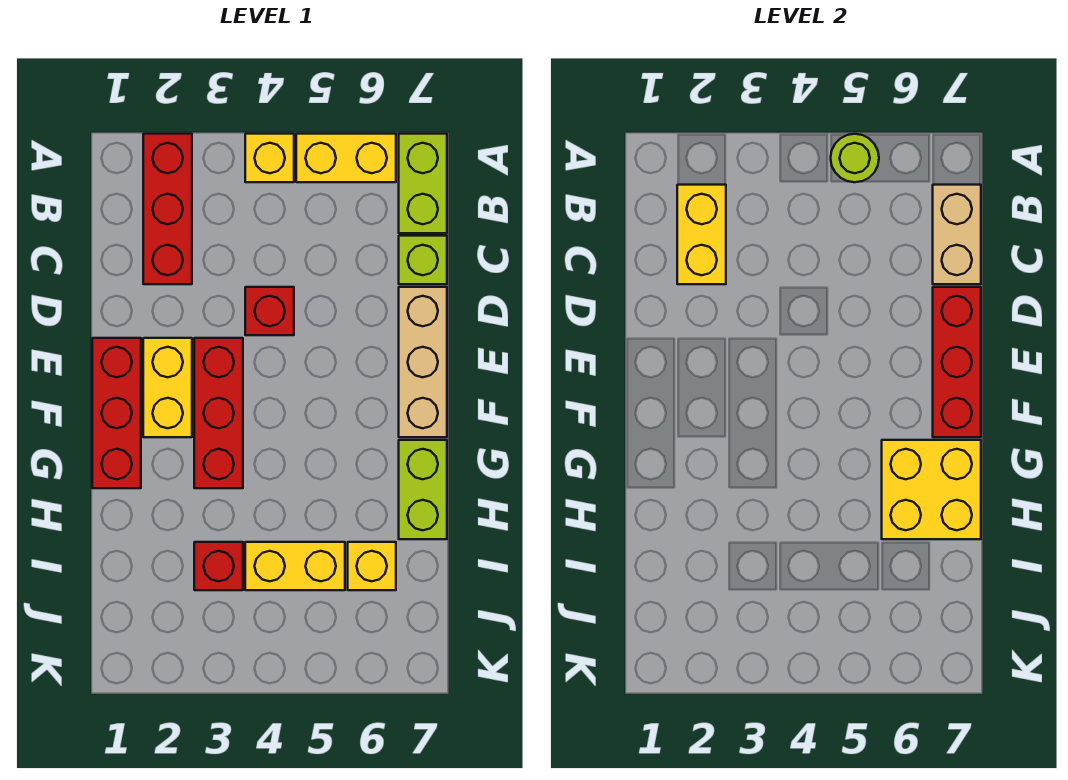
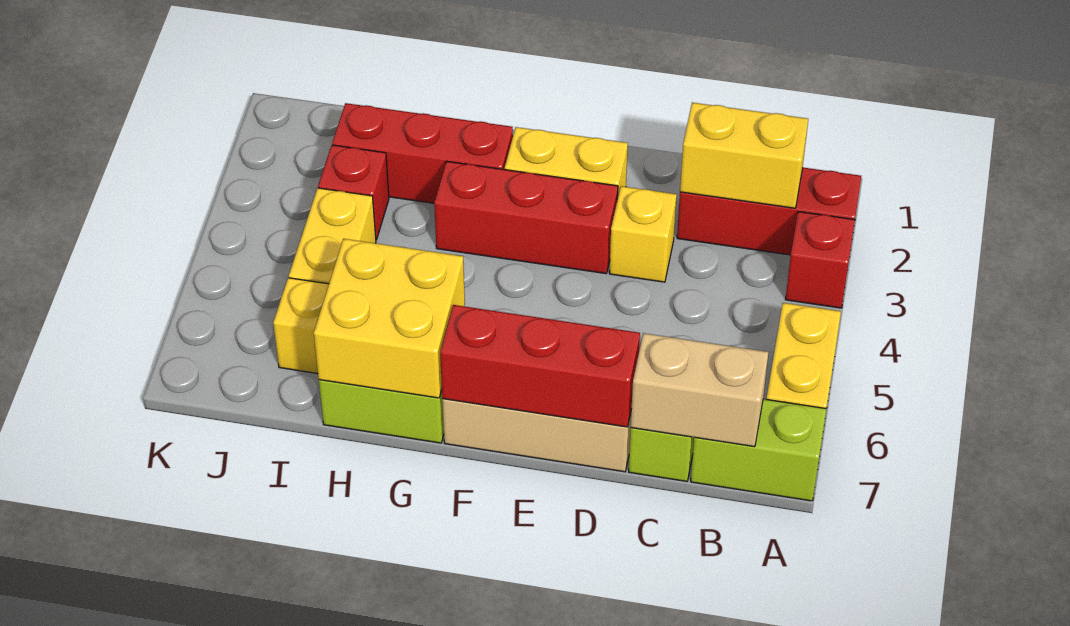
yellow brick A4 level 1 -> yellow brick D3 level 1
lime round brick A5 level 2 -> none
red brick D4 level 1 -> red brick A3 level 1
red brick E1:G1 level 1 -> red brick G2:I2 level 1

